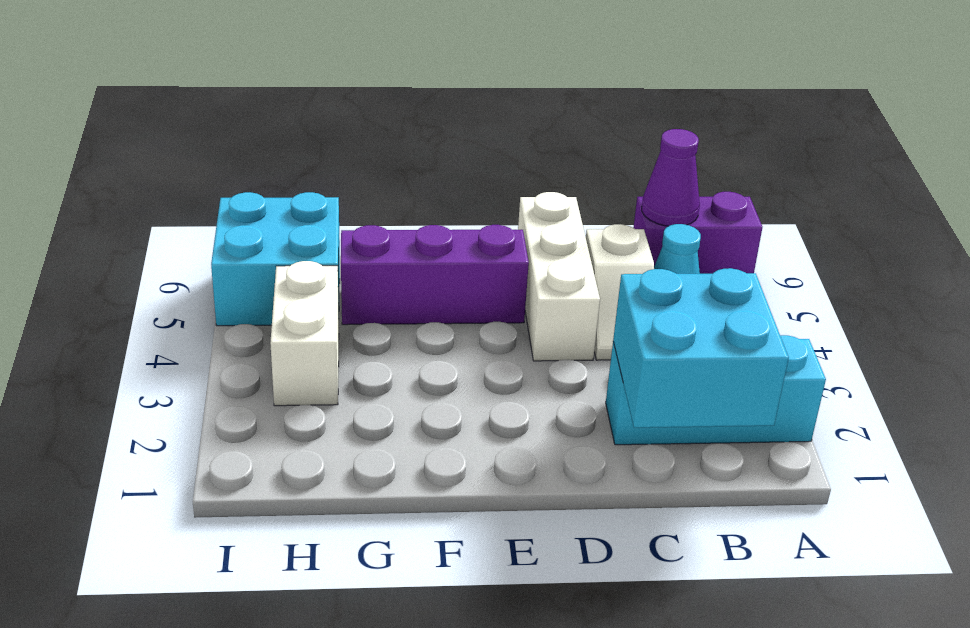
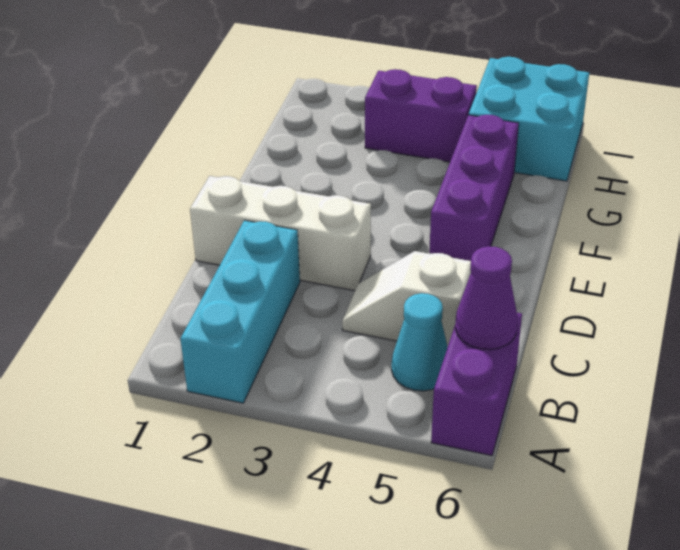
cyan brick B1:C2 level 2 -> none
white brick D4:D6 level 1 -> white brick D1:D3 level 1
white brick H3:H4 level 1 -> purple brick H3:H4 level 1

